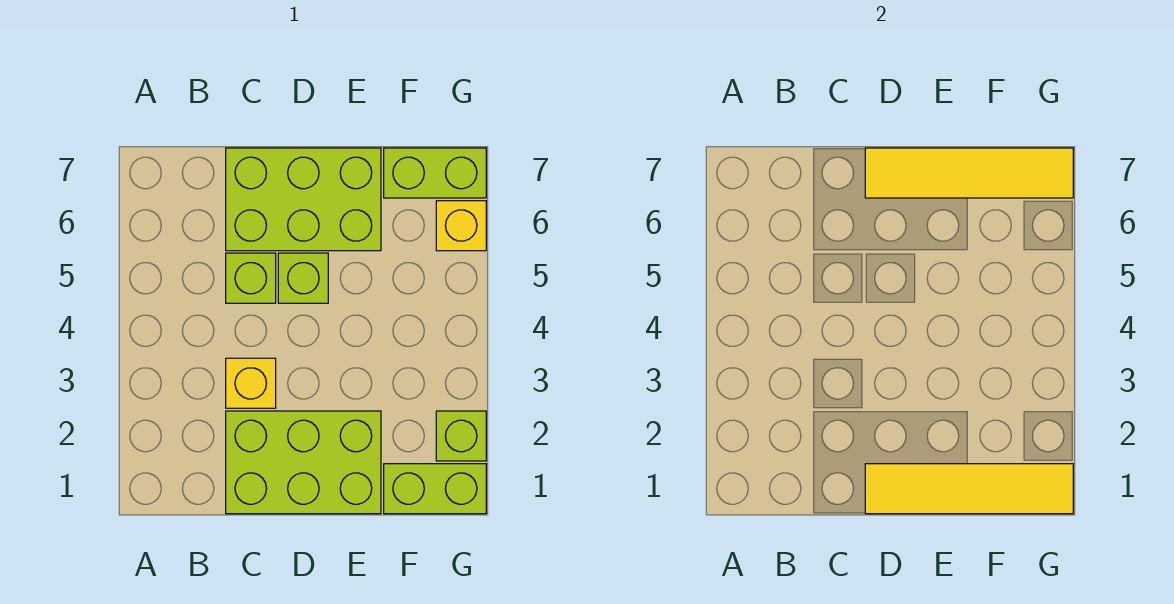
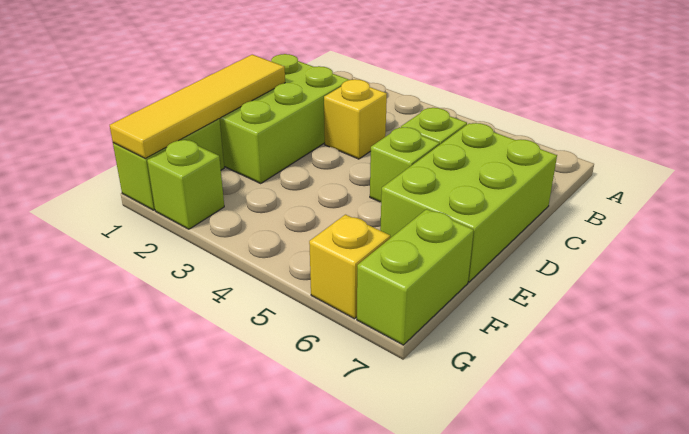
yellow tile D7:G7 level 2 -> none

